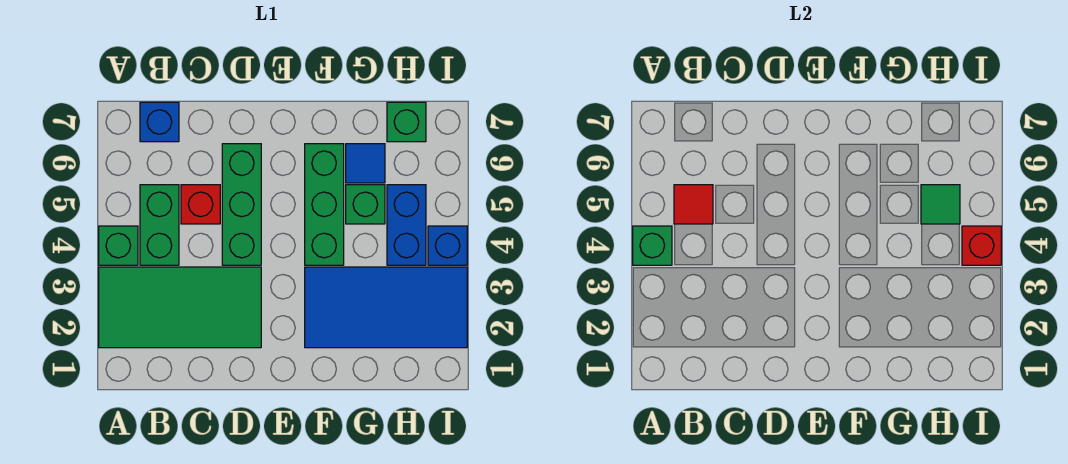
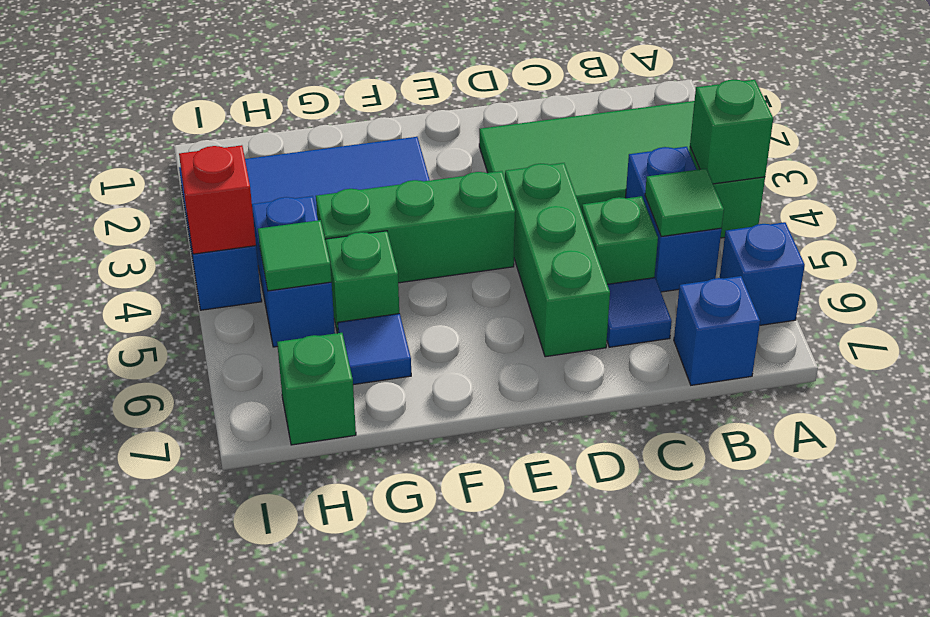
none -> blue brick A6 level 1
green brick B4:B5 level 1 -> blue brick B4:B5 level 1
red tile B5 level 2 -> green tile B5 level 2
red brick C5 level 1 -> green brick C5 level 1
none -> blue tile C6 level 1
green brick F4:F6 level 1 -> green brick E4:G4 level 1

